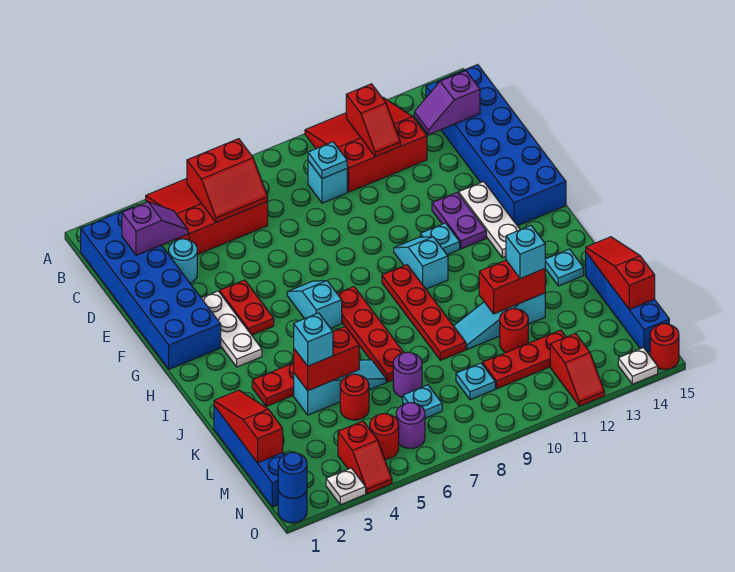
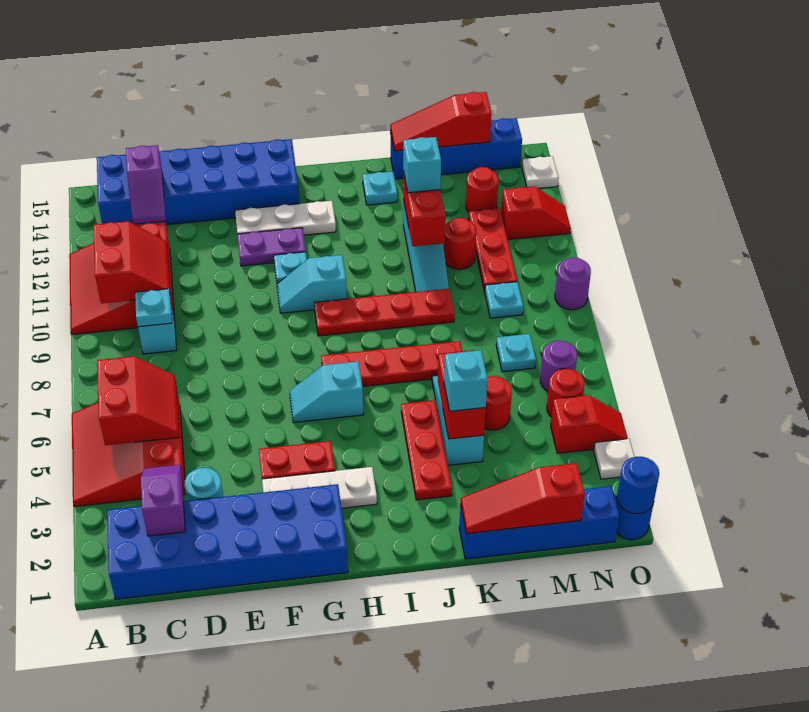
red slope B11:C11 level 2 top B -> red slope B10:C11 level 2 top B
purple round brick L7 level 1 -> purple round brick O9 level 1
red round brick O15 level 1 -> red round brick M13 level 1

